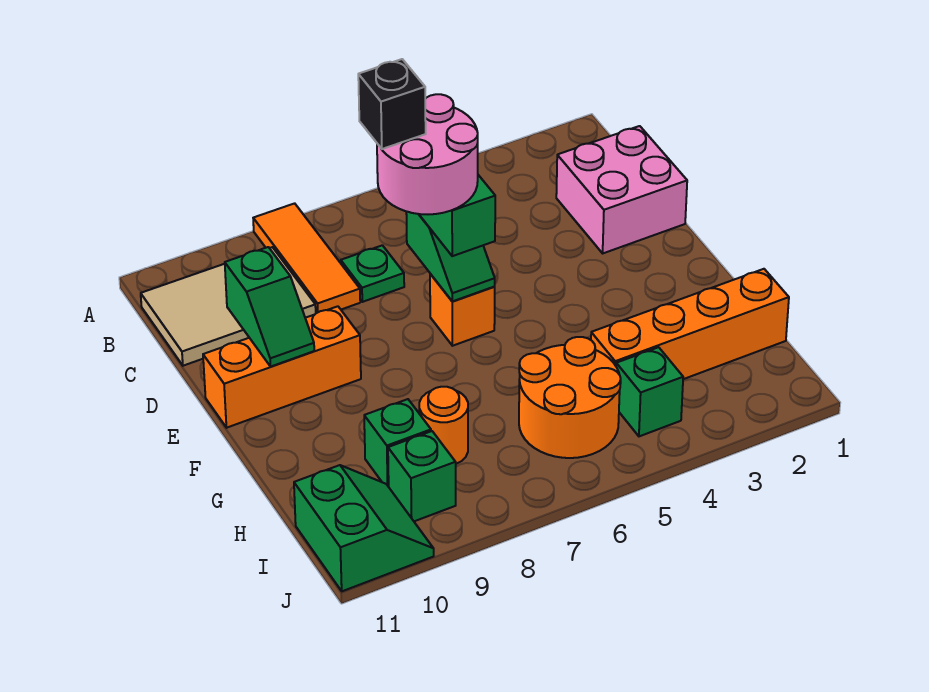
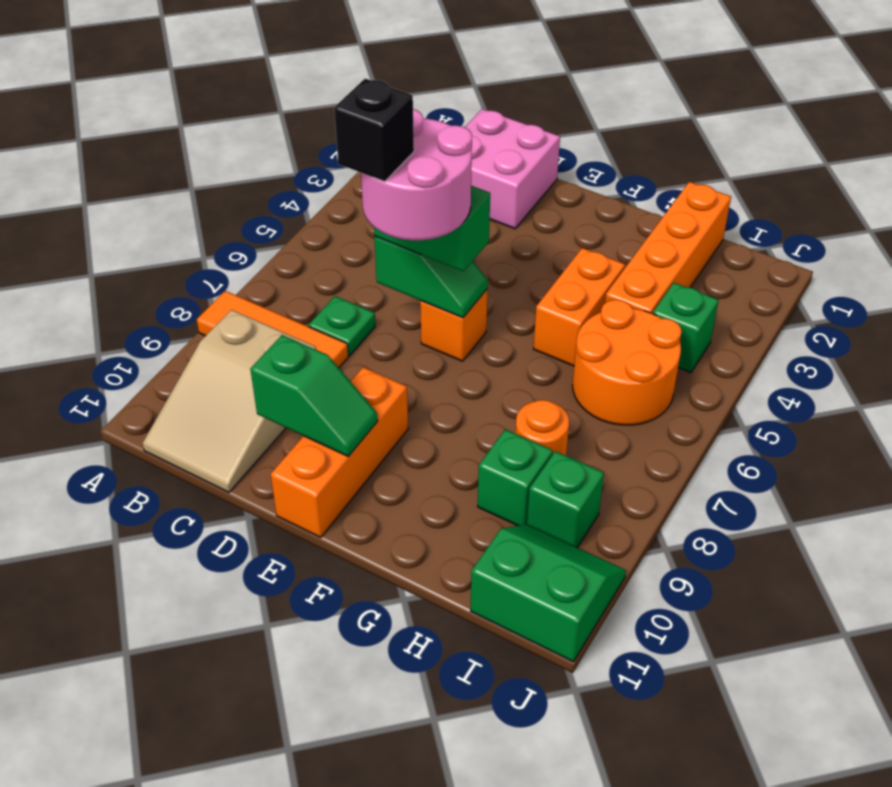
tan tile B9:C11 level 1 -> tan slope B9:C11 level 1 top 9
none -> orange brick G4:G5 level 1

